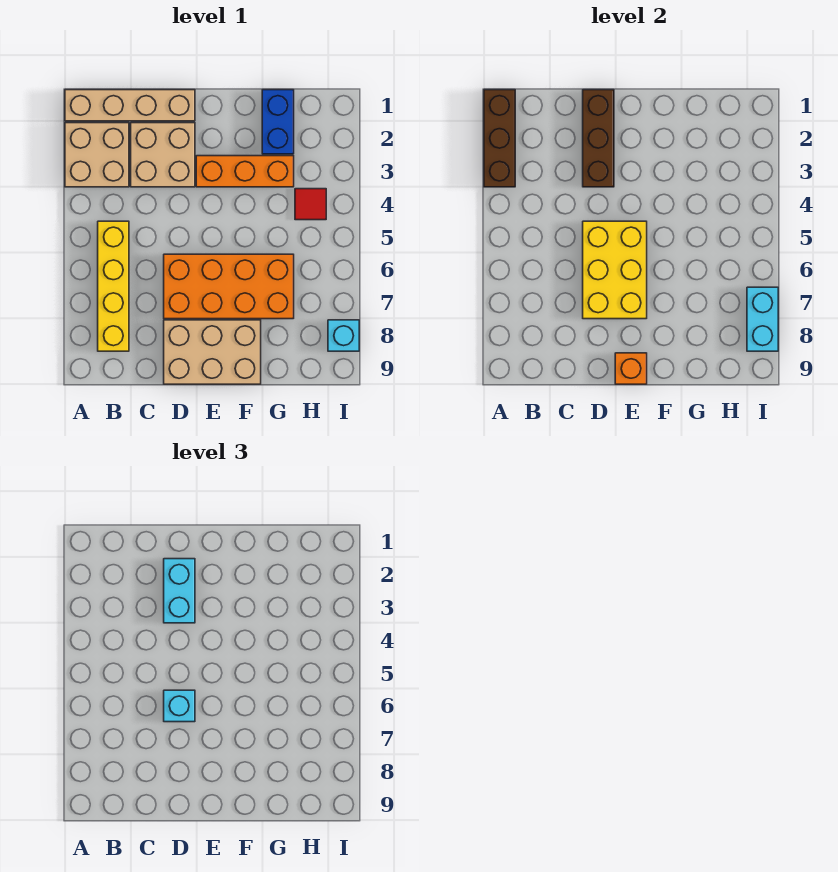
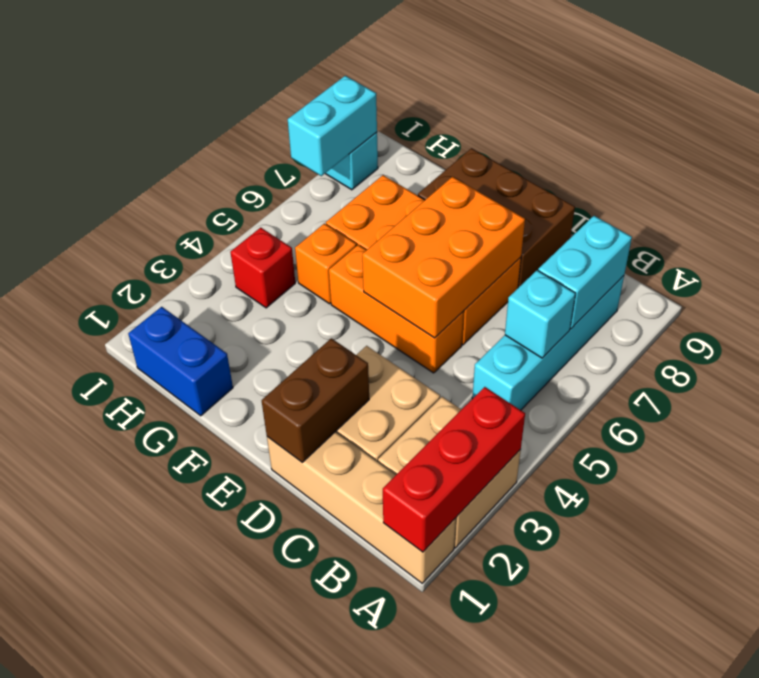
brown brick A1:A3 level 2 -> red brick A1:A3 level 2
yellow brick B5:B8 level 1 -> cyan brick B5:B8 level 1
brown brick D1:D3 level 2 -> brown brick D1:D2 level 2
cyan brick D2:D3 level 3 -> cyan brick B7:B8 level 2
yellow brick D5:E7 level 2 -> orange brick D5:E7 level 2
cyan brick D6 level 3 -> cyan brick B6 level 2
tan brick D8:F9 level 1 -> brown brick D8:F9 level 1
orange brick E3:G3 level 1 -> orange brick D5:F5 level 1
orange brick E9 level 2 -> orange brick G5 level 1
blue brick G1:G2 level 1 -> blue brick G1:H1 level 1
red tile H4 level 1 -> red brick H4 level 1

